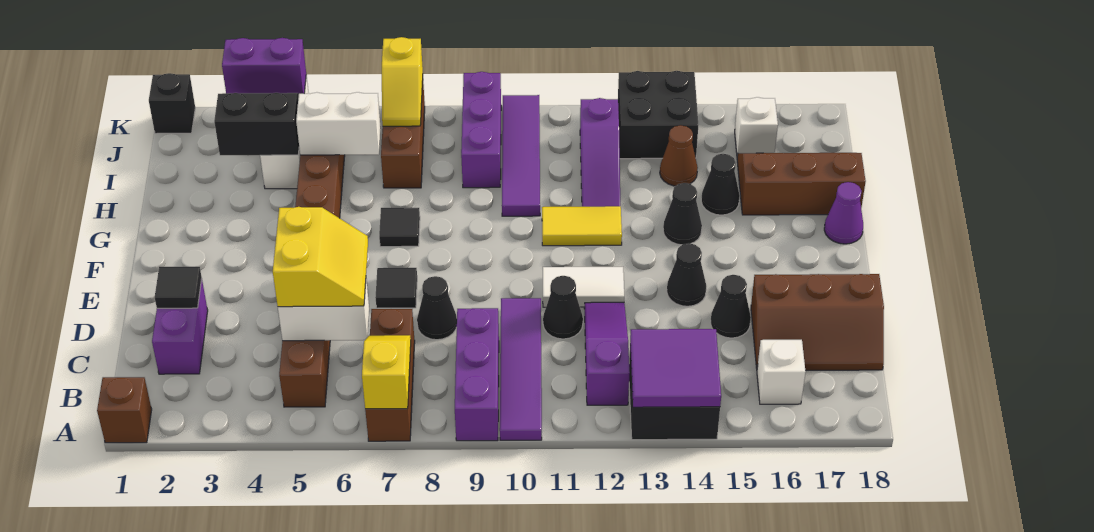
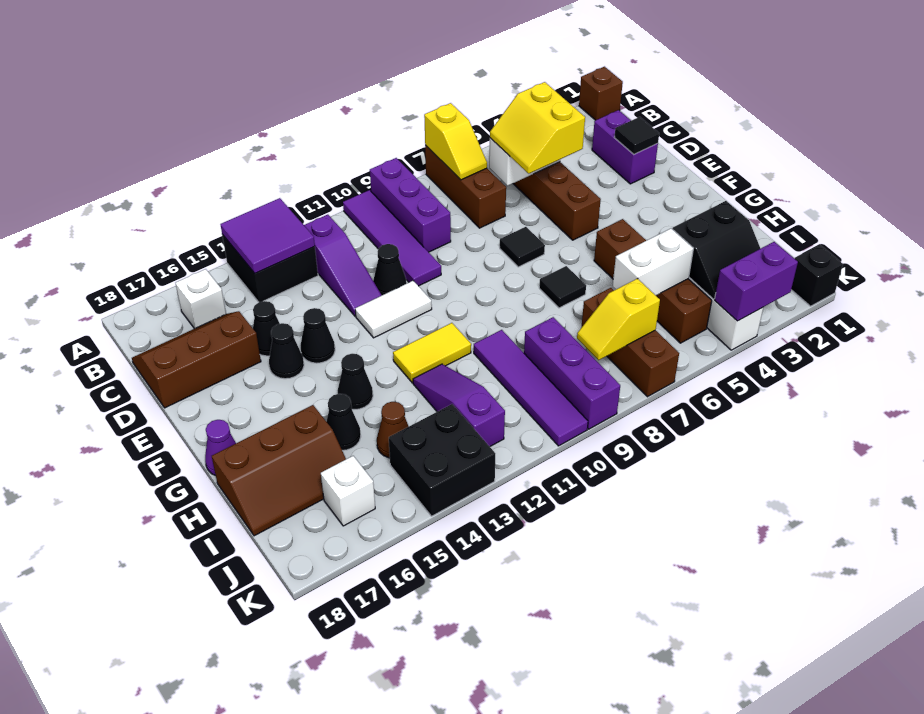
black cone D8 level 1 -> black cone E15 level 1
yellow slope J7:K7 level 2 top K -> yellow slope J7:J8 level 2 top 7

